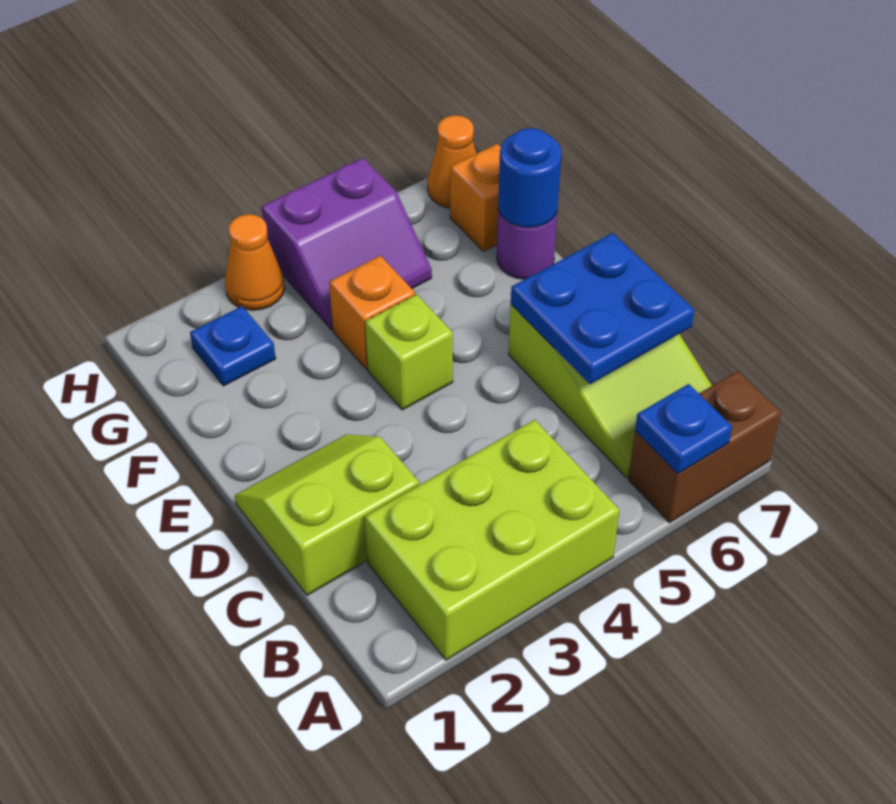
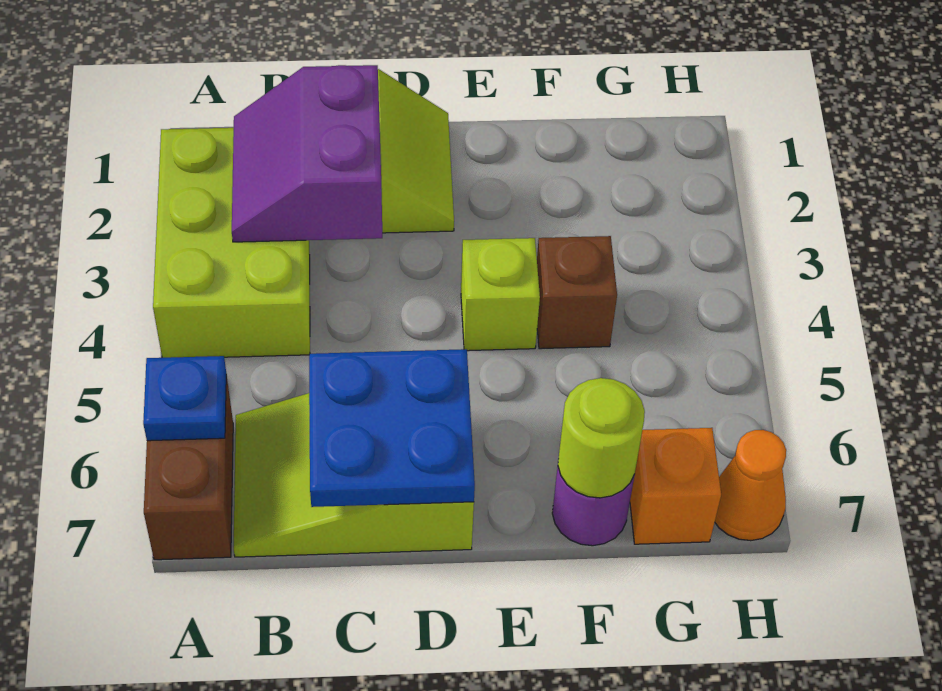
orange brick F4 level 1 -> brown brick F4 level 1
blue round brick F7 level 2 -> lime round brick F7 level 2
blue plate G2 level 1 -> none
purple slope G4:H5 level 1 top H -> purple slope B2:C3 level 2 top C
orange cone H3 level 1 -> none

